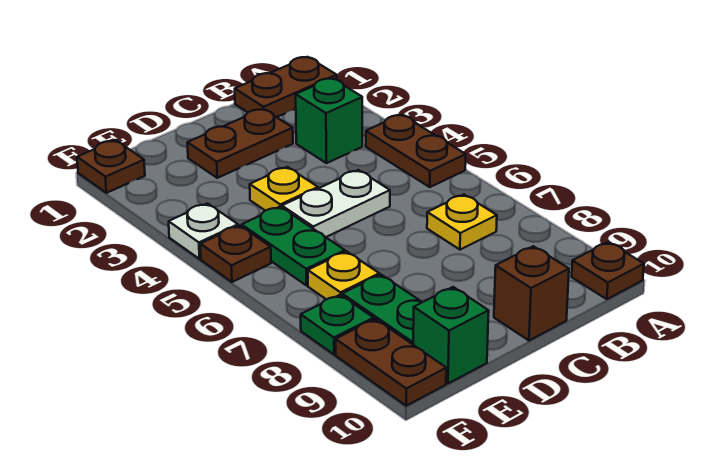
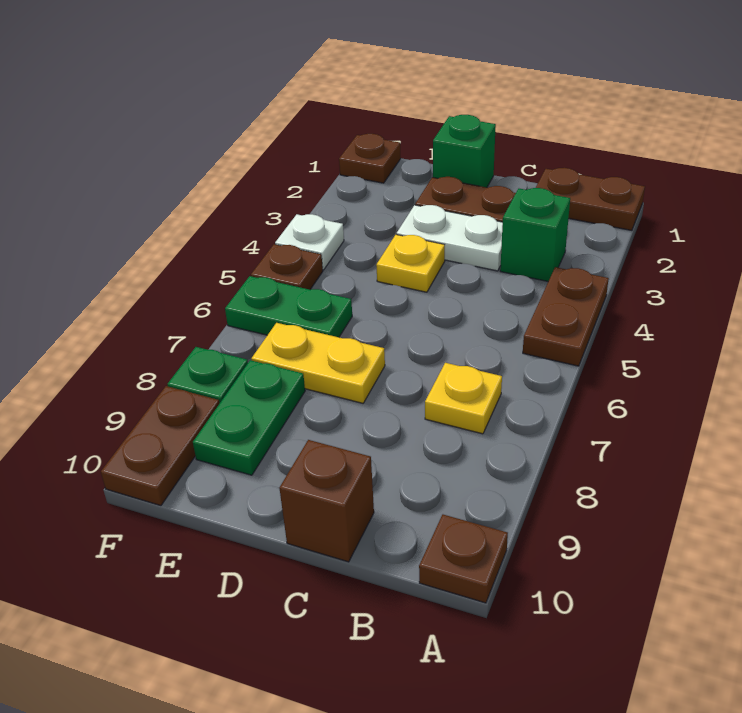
white plate C5:D5 level 1 -> white plate C3:D3 level 1
green plate E5:E6 level 1 -> green plate E6:F6 level 1
yellow plate E7 level 1 -> yellow plate D7:E7 level 1
green brick E10 level 1 -> green brick D1 level 1

